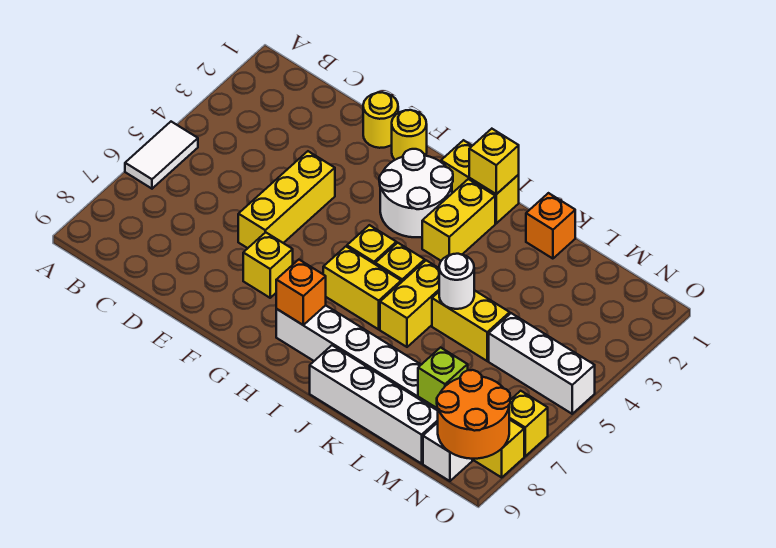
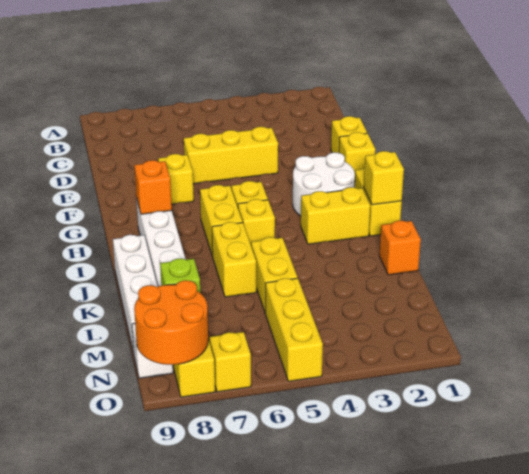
white tile A5:A6 level 1 -> none
yellow round brick E1 level 1 -> yellow brick E1 level 1
yellow round brick F1 level 1 -> yellow brick F1 level 1
yellow brick J5:J6 level 1 -> yellow brick J6:K6 level 1
white round brick K5 level 2 -> none
white brick M5:O5 level 1 -> yellow brick M5:O5 level 1

